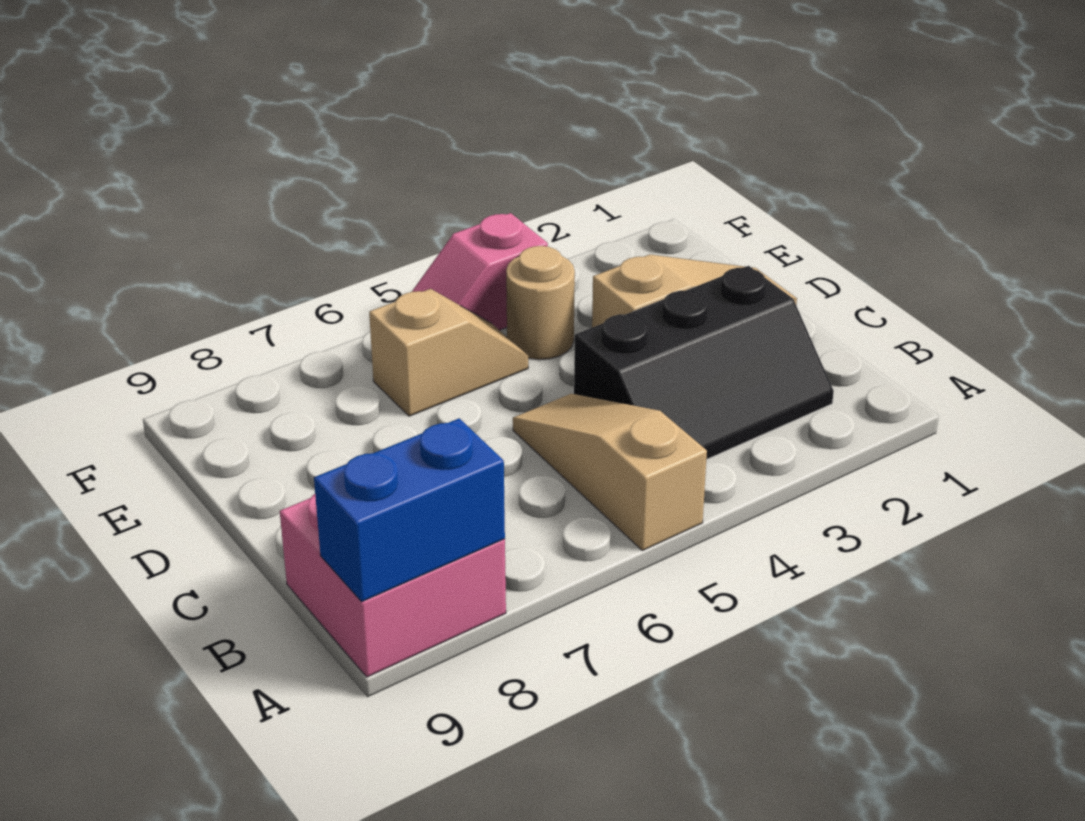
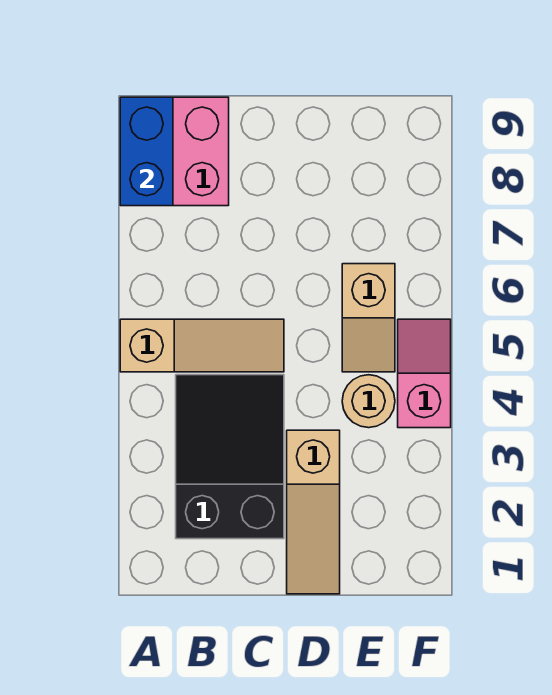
black slope B2:C4 level 1 top C -> black slope B2:C4 level 1 top 2

